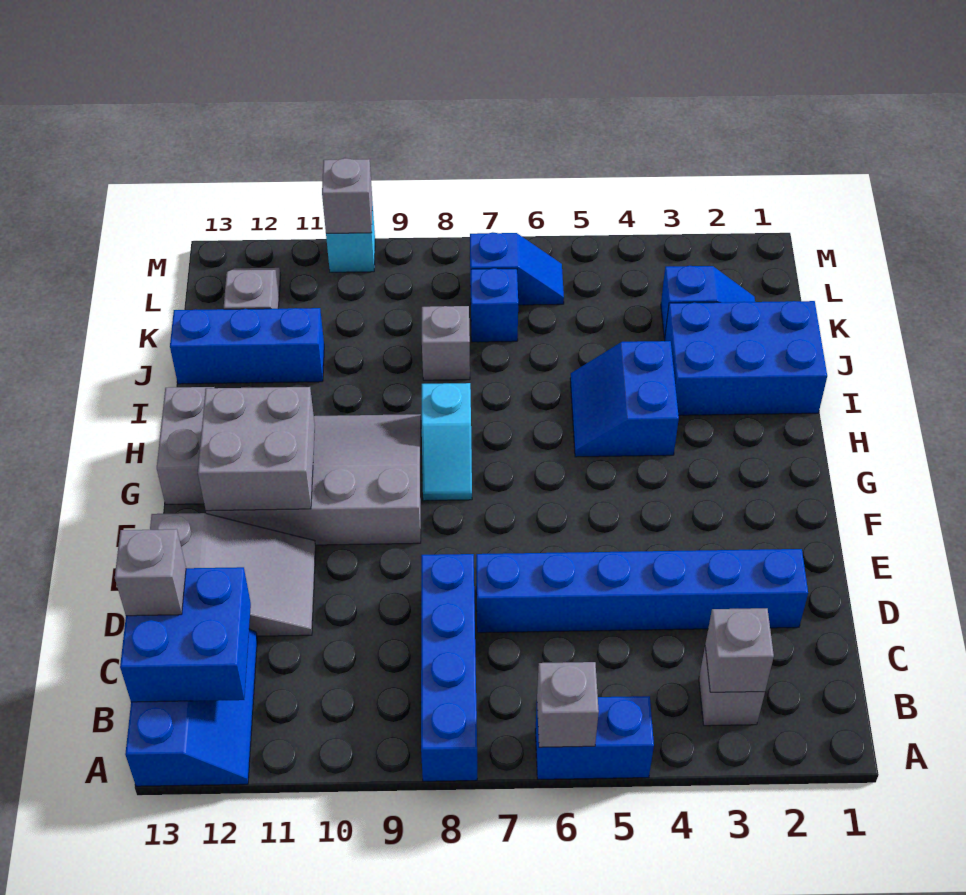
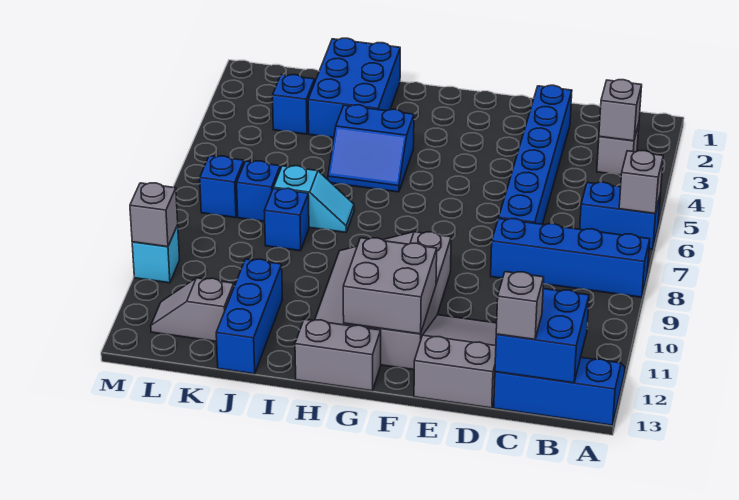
blue brick A5:A6 level 1 -> blue brick A6:B6 level 1
cyan slope G8:H8 level 1 top H -> cyan slope I7:J7 level 1 top J
grey brick J8 level 1 -> blue brick J8 level 1

